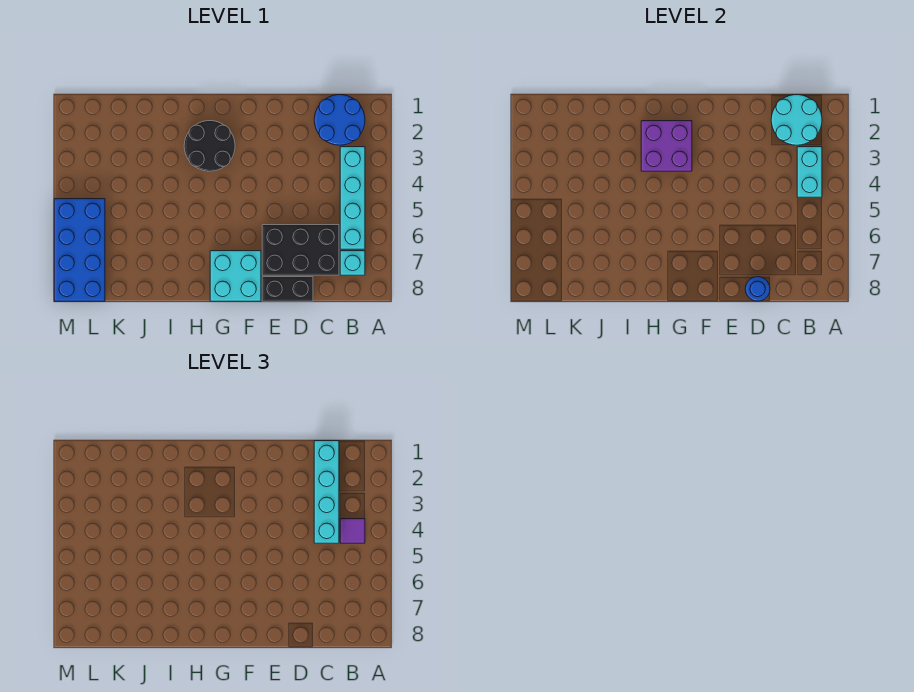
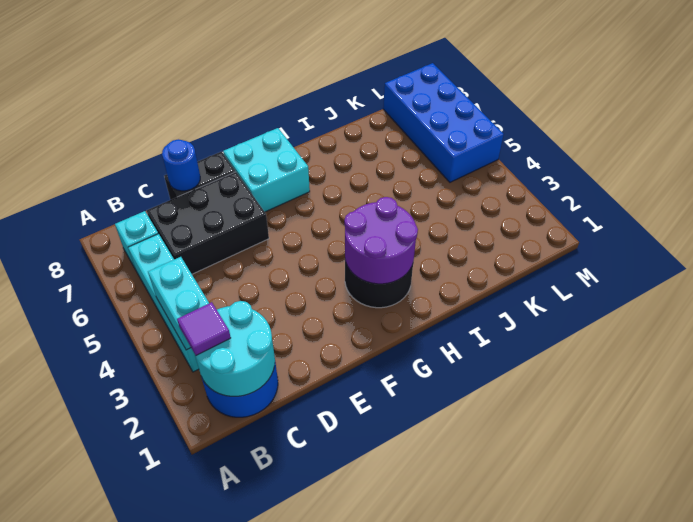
purple tile B4 level 3 -> purple tile B2 level 3
cyan brick C1:C4 level 3 -> none
purple brick G2:H3 level 2 -> purple round brick G2:H3 level 2

